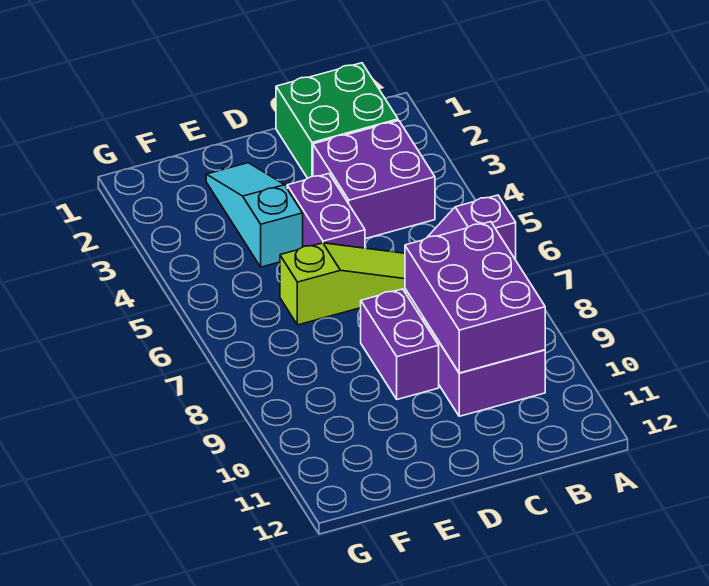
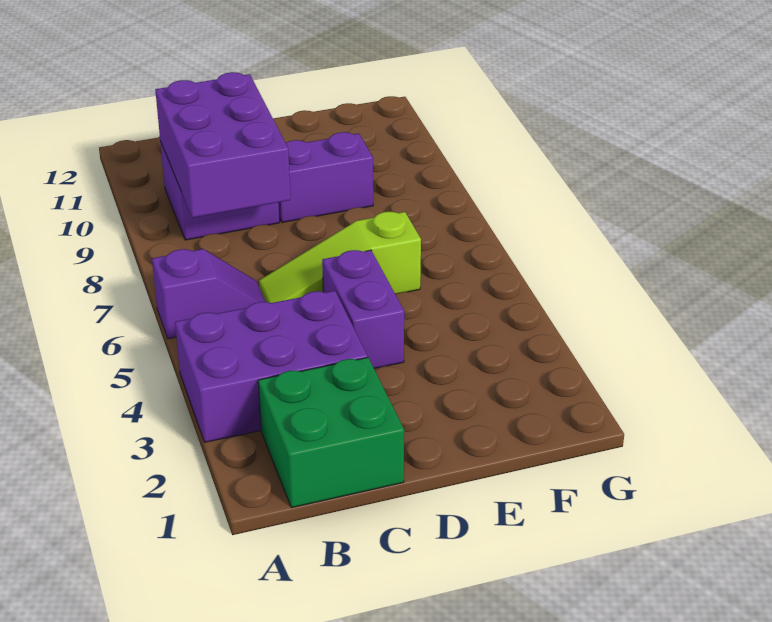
purple brick B3:C4 level 1 -> purple brick A3:C4 level 1
purple brick D8:D9 level 1 -> purple brick D9:E9 level 1
cyan slope E2:E4 level 1 top 4 -> none

